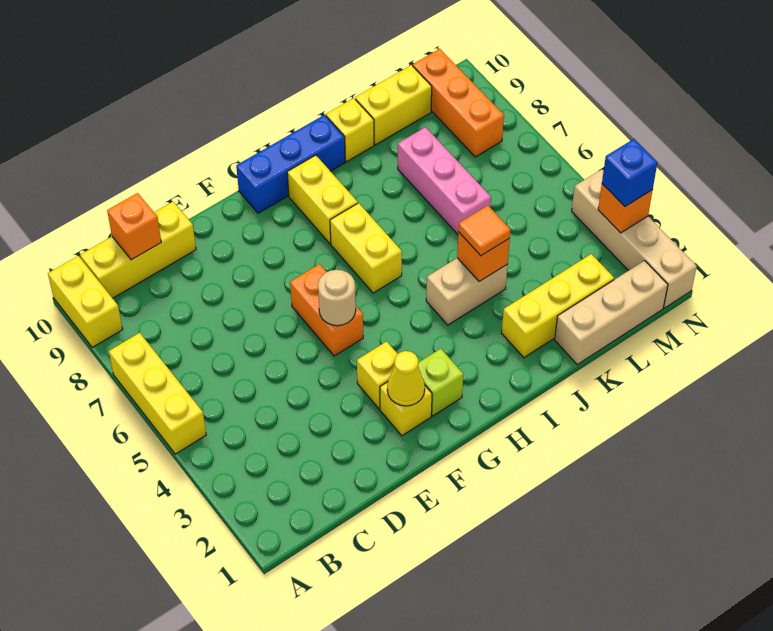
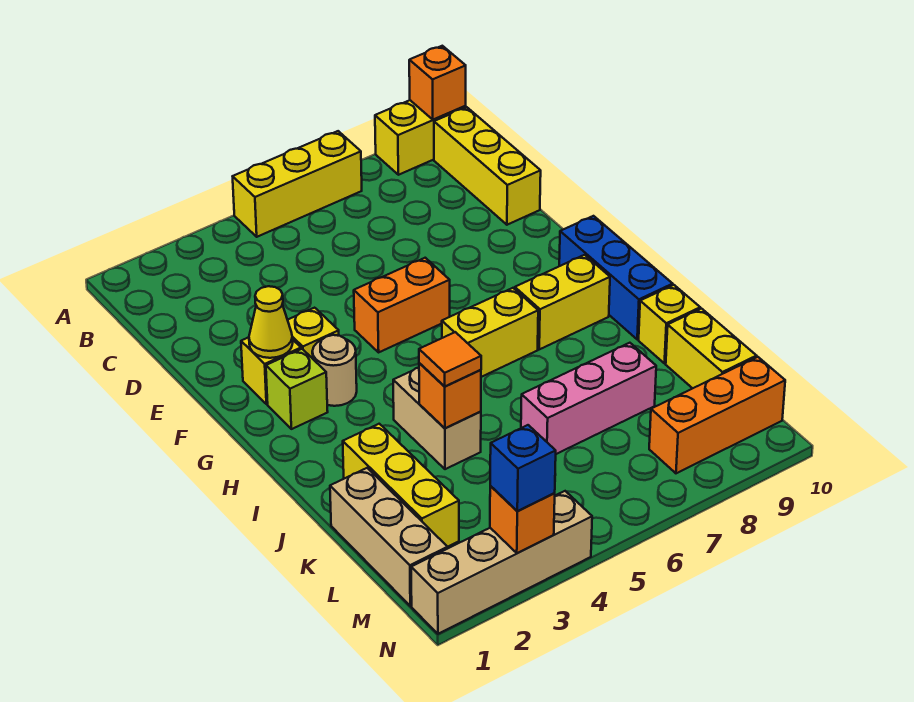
orange brick C10 level 2 -> orange brick A10 level 2
tan round brick F5 level 2 -> tan round brick G3 level 1

